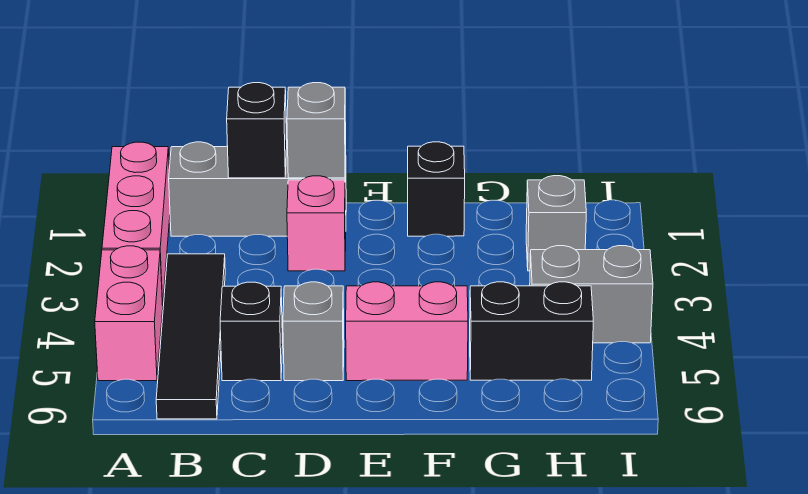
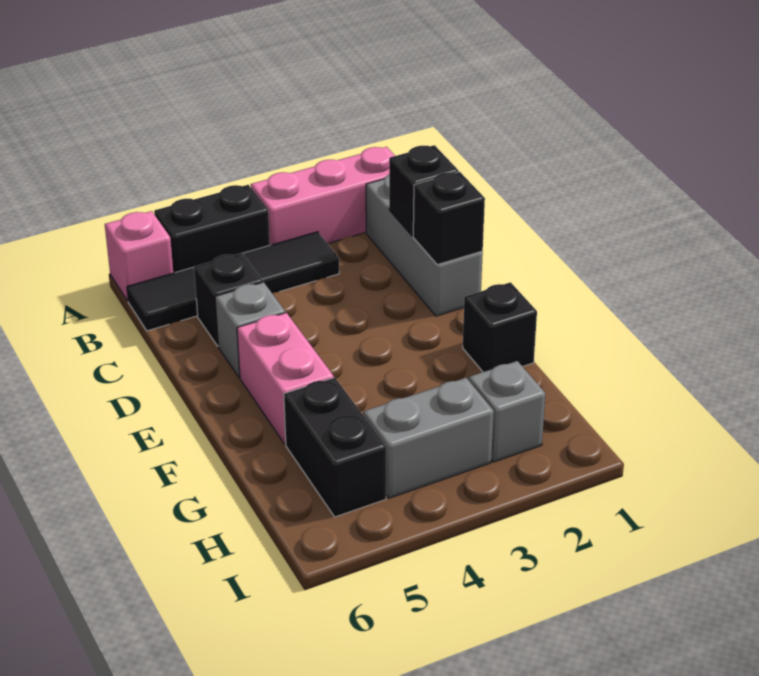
pink brick A4:A5 level 1 -> black brick A4:A5 level 1
grey brick D1 level 2 -> black brick D1 level 2
pink brick D2 level 1 -> pink brick A6 level 1
grey brick H4:I4 level 1 -> grey brick H3:H4 level 1

